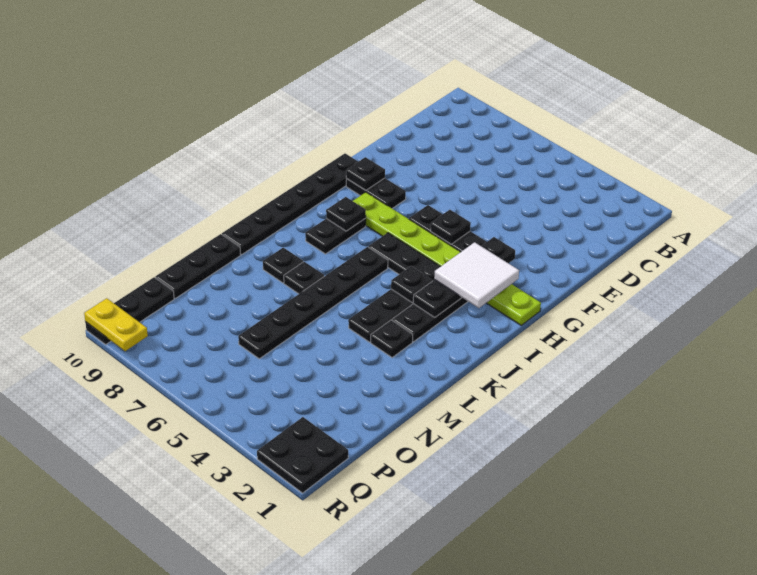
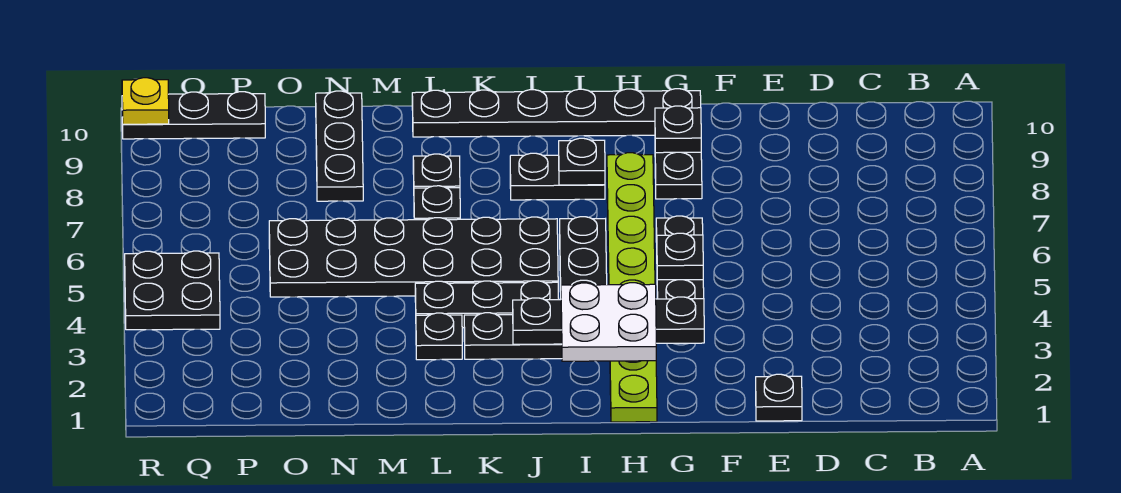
white tile H2:I3 level 3 -> white plate H2:I3 level 3
black plate J4 level 2 -> black plate E1 level 1
black plate J6:O6 level 1 -> black plate J5:O6 level 1
black plate M10:O10 level 1 -> black plate N8:N10 level 1
black plate Q1:R2 level 1 -> black plate Q4:R5 level 1
yellow plate R9:R10 level 2 -> yellow plate R10 level 2

